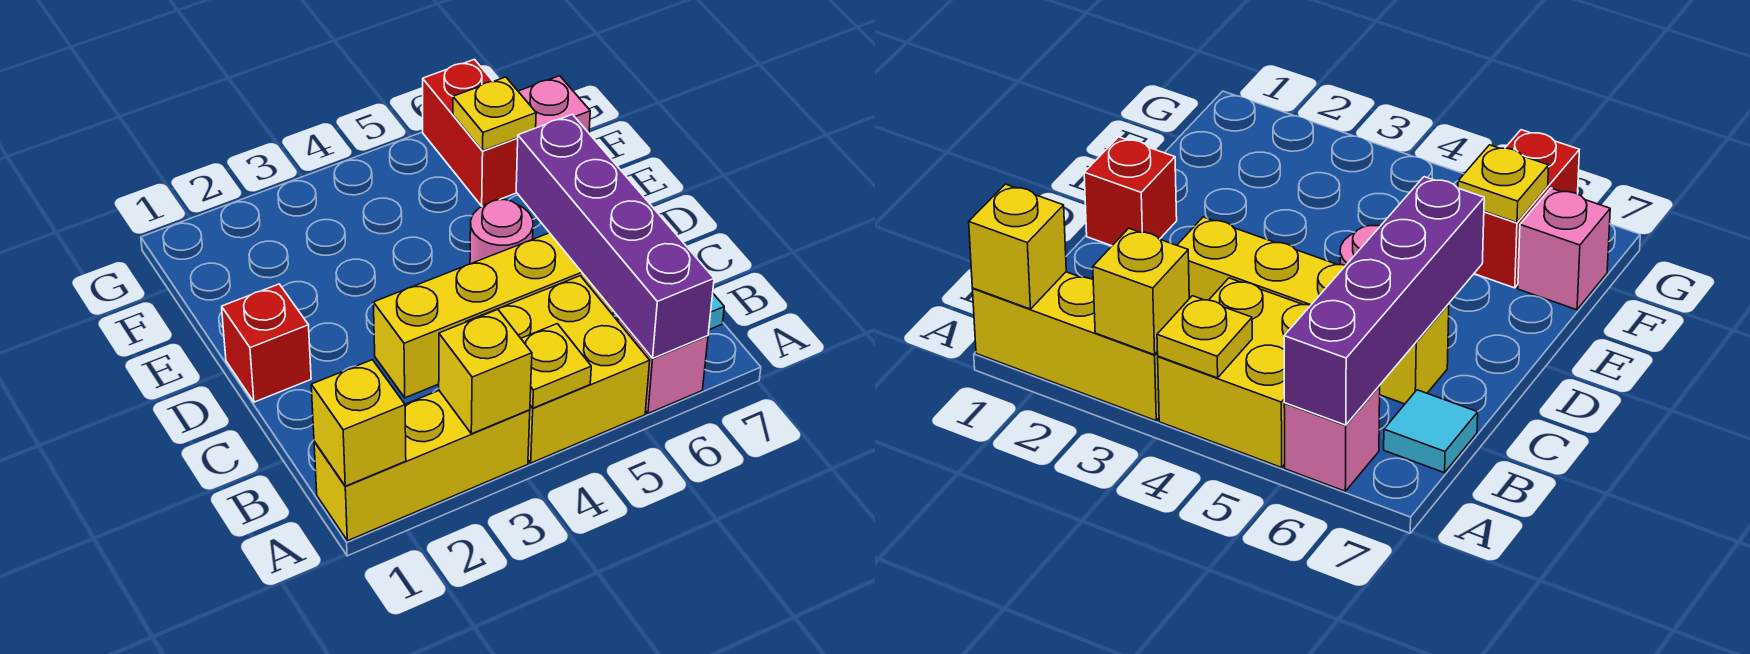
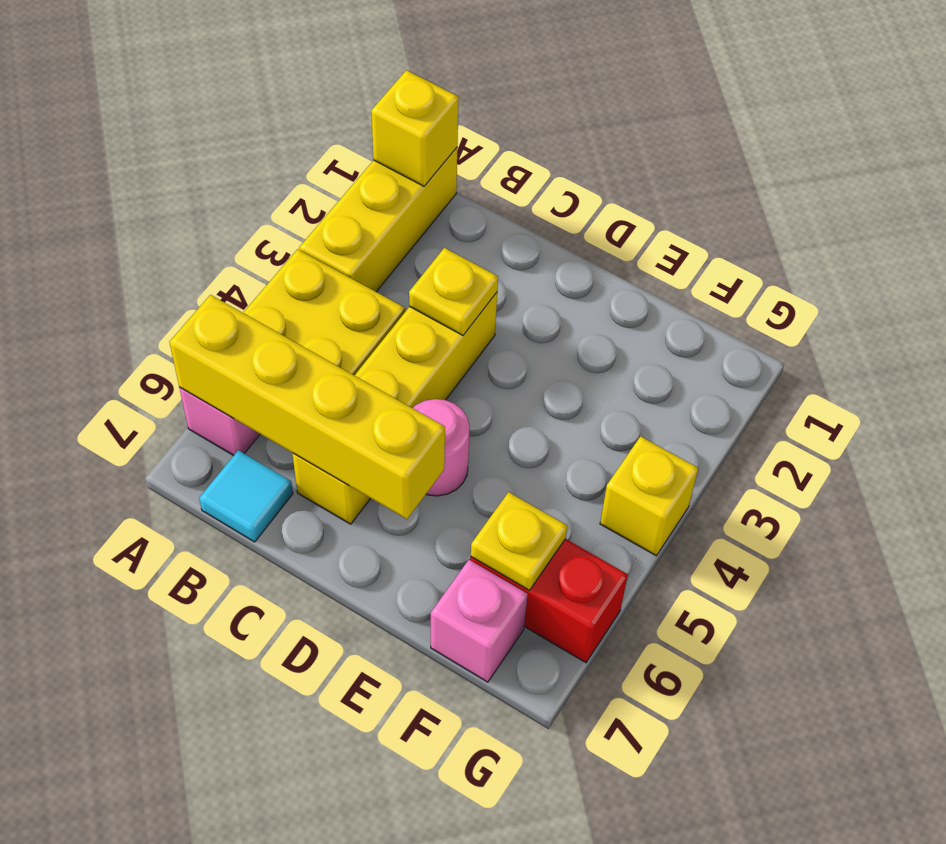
yellow brick A3 level 2 -> yellow brick G4 level 1
yellow plate A4 level 2 -> yellow plate C3 level 2
purple brick A6:D6 level 2 -> yellow brick A6:D6 level 2
red brick D1 level 1 -> none

